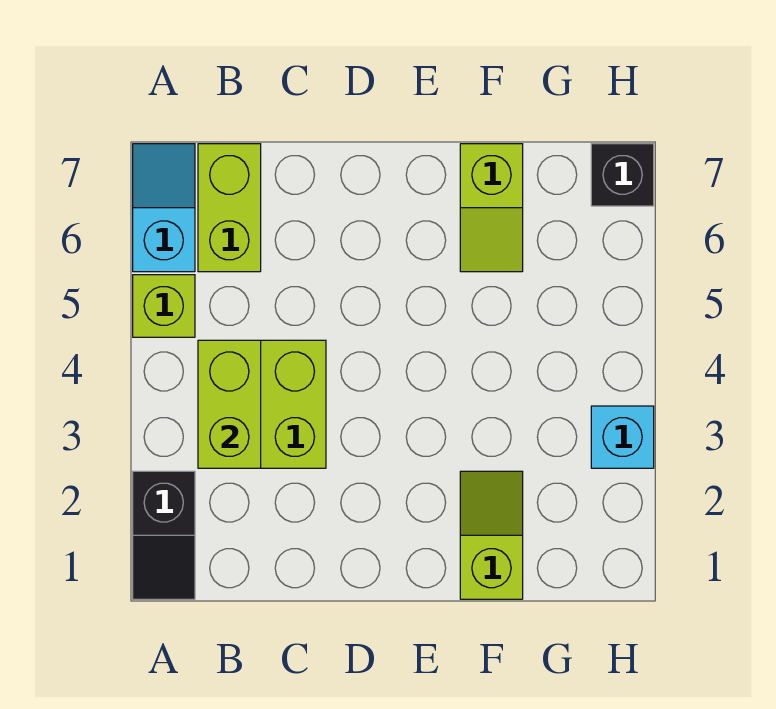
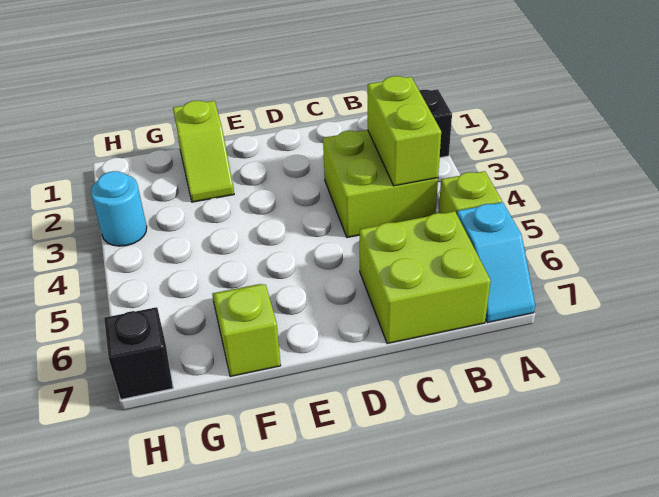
lime brick B6:B7 level 1 -> lime brick B6:C7 level 1
cyan brick H3 level 1 -> cyan round brick H3 level 1

